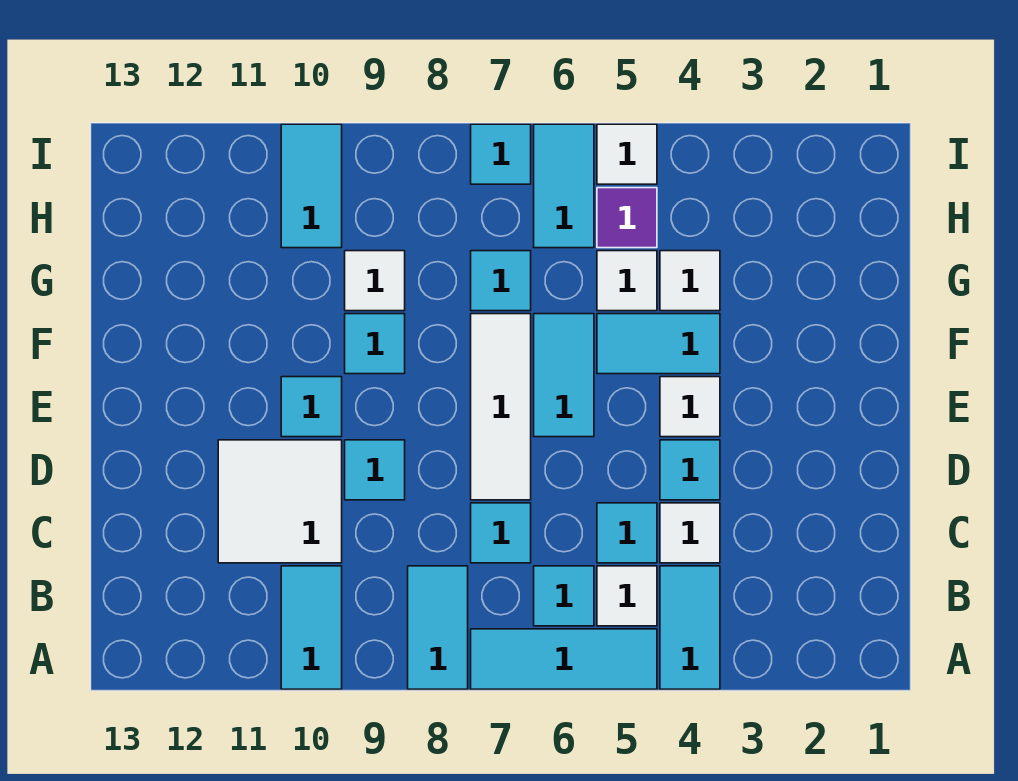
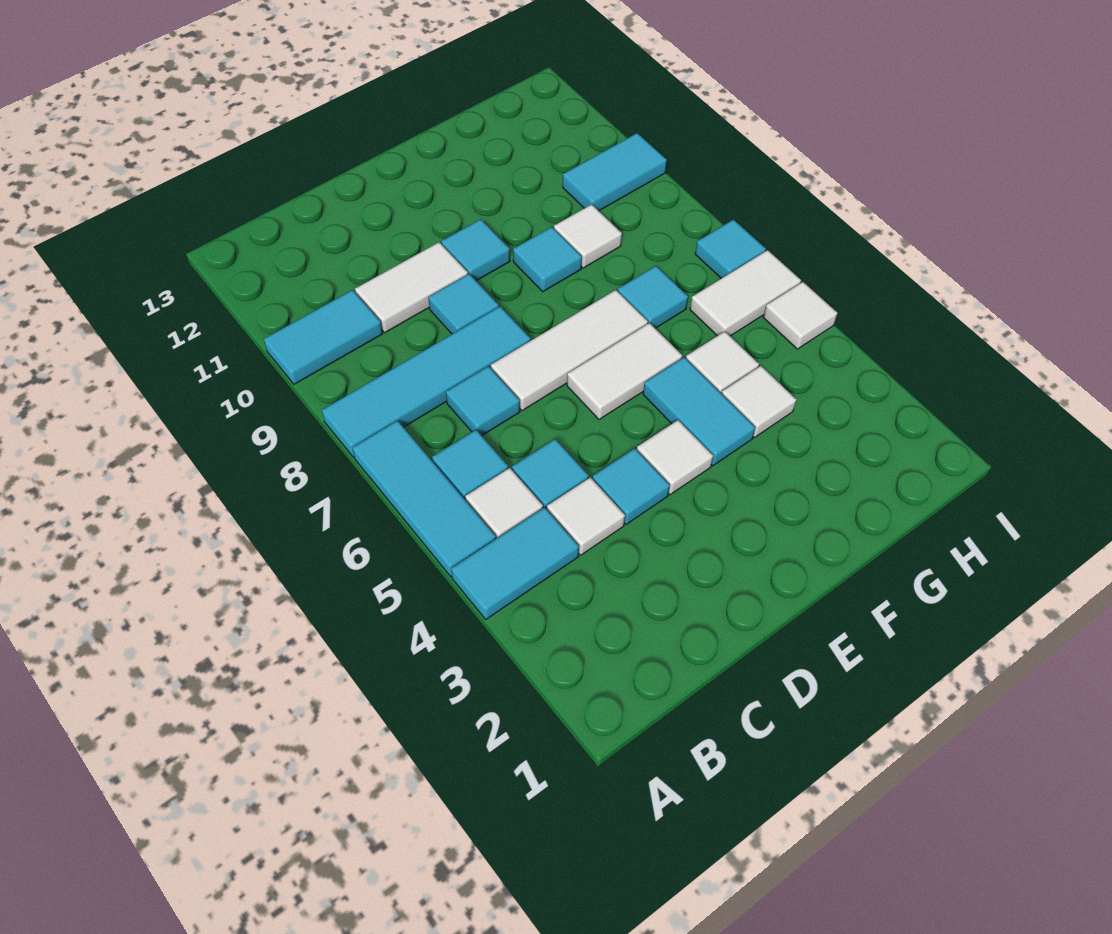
cyan tile A8:B8 level 1 -> cyan tile A8:D8 level 1
white tile C10:D11 level 1 -> white tile C10:D10 level 1
cyan tile E6:F6 level 1 -> white tile E6:F6 level 1
purple tile H5 level 1 -> none
cyan tile H6:I6 level 1 -> white tile H6:I6 level 1

